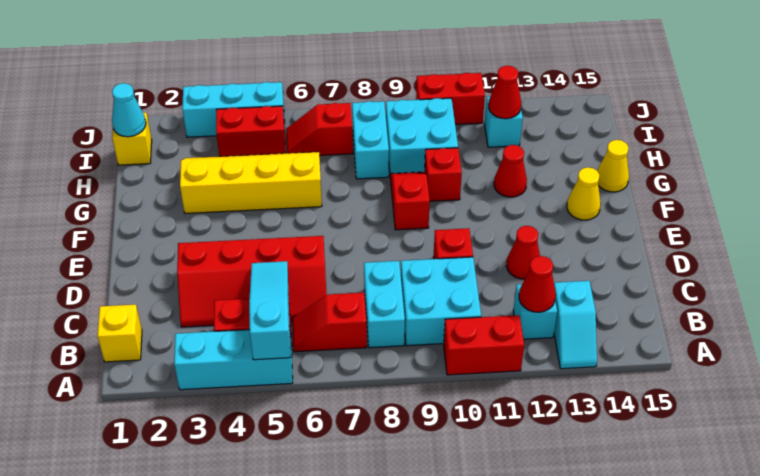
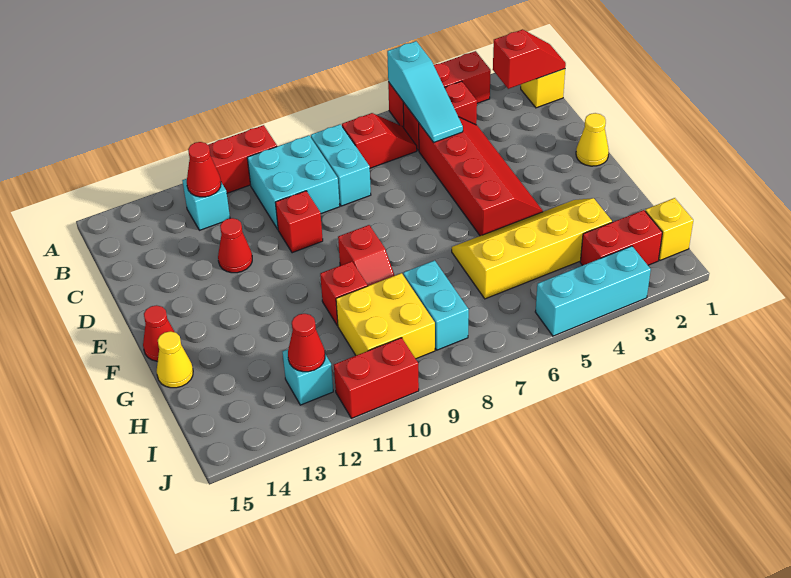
cyan brick A3:A5 level 1 -> red brick A3:A5 level 1
cyan slope A13:B13 level 1 top B -> none
red slope C3:D6 level 1 top D -> red slope C4:F5 level 1 top 5
yellow cone F14 level 1 -> yellow cone E1 level 1
yellow slope G3:H6 level 1 top G -> yellow slope G3:H6 level 1 top H
red cone G12 level 1 -> red cone F15 level 1
cyan brick H9:I10 level 1 -> yellow brick H9:I10 level 1
cyan cone I1 level 2 -> none
red brick I4:I5 level 1 -> red brick I2:I3 level 1
red slope I6:I7 level 1 top 7 -> red slope B1:B2 level 2 top 2

